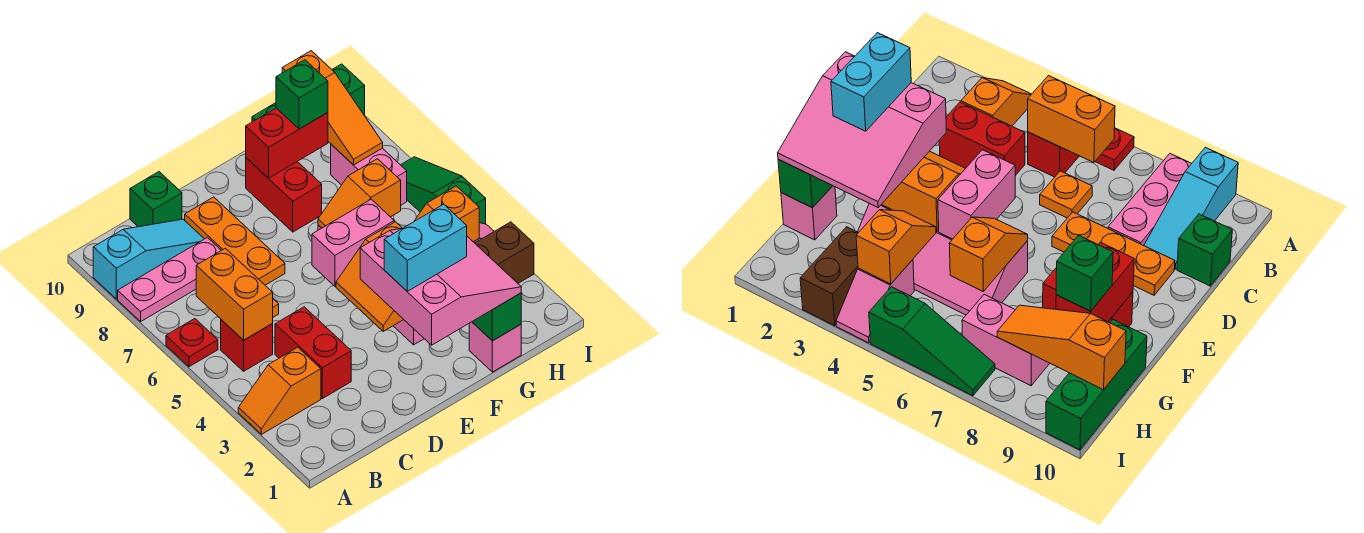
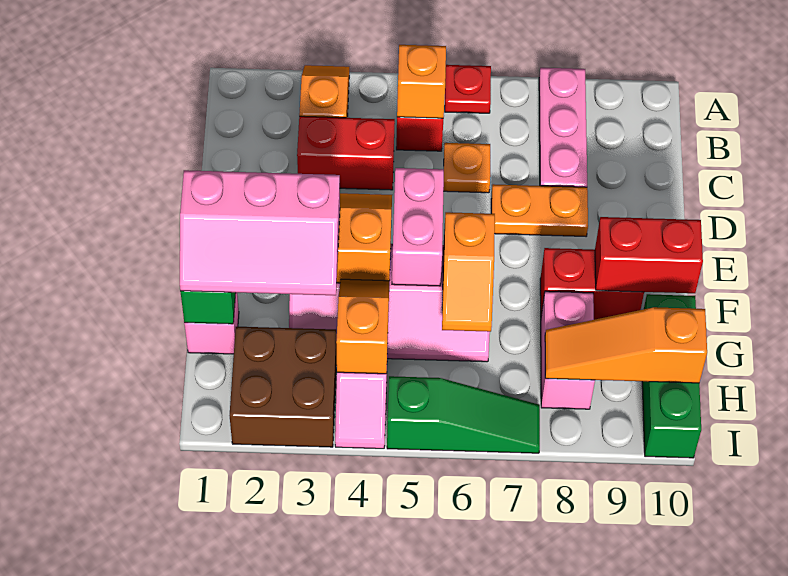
cyan slope A9:C9 level 1 top A -> none
orange brick B5:B6 level 2 -> orange brick B5 level 2
green brick C10 level 1 -> none
orange plate D7:D9 level 1 -> orange plate D7:D8 level 1
pink slope E1:G3 level 3 top E -> pink slope F1:G3 level 3 top F
cyan brick E2:F2 level 4 -> none
orange slope F6:G6 level 2 top G -> orange slope F6:G6 level 2 top F
red brick F9:G9 level 2 -> red brick F9:F10 level 2
green brick G9 level 3 -> none
brown brick H3:I3 level 1 -> brown brick H2:I3 level 1
pink brick H7:H8 level 1 -> pink brick G8:H8 level 1

